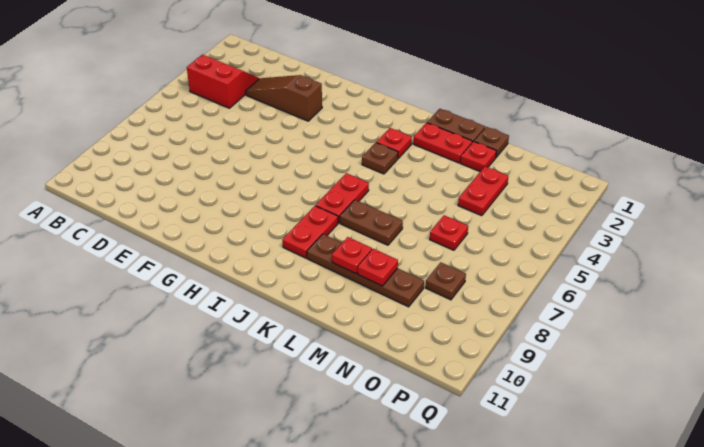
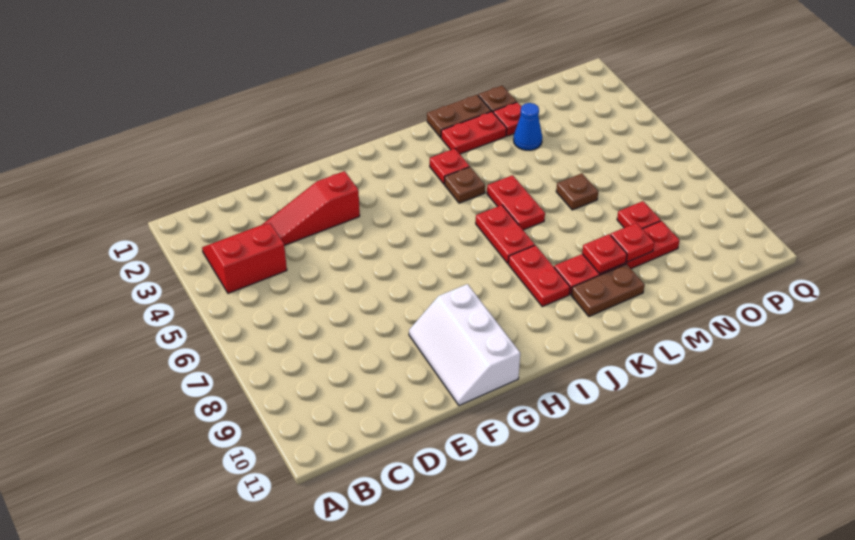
brown slope D3:F3 level 1 top F -> red slope D3:F3 level 1 top F
none -> white slope F9:G11 level 1 top G
brown plate K7:L7 level 1 -> brown plate K10:L10 level 1
brown plate K9:N9 level 1 -> red plate K9:N9 level 1
none -> blue cone M3 level 1
red plate N3:N4 level 1 -> red plate K5:K6 level 1
red plate N6 level 1 -> red plate N8 level 1
brown plate O8 level 1 -> brown plate M6 level 1

